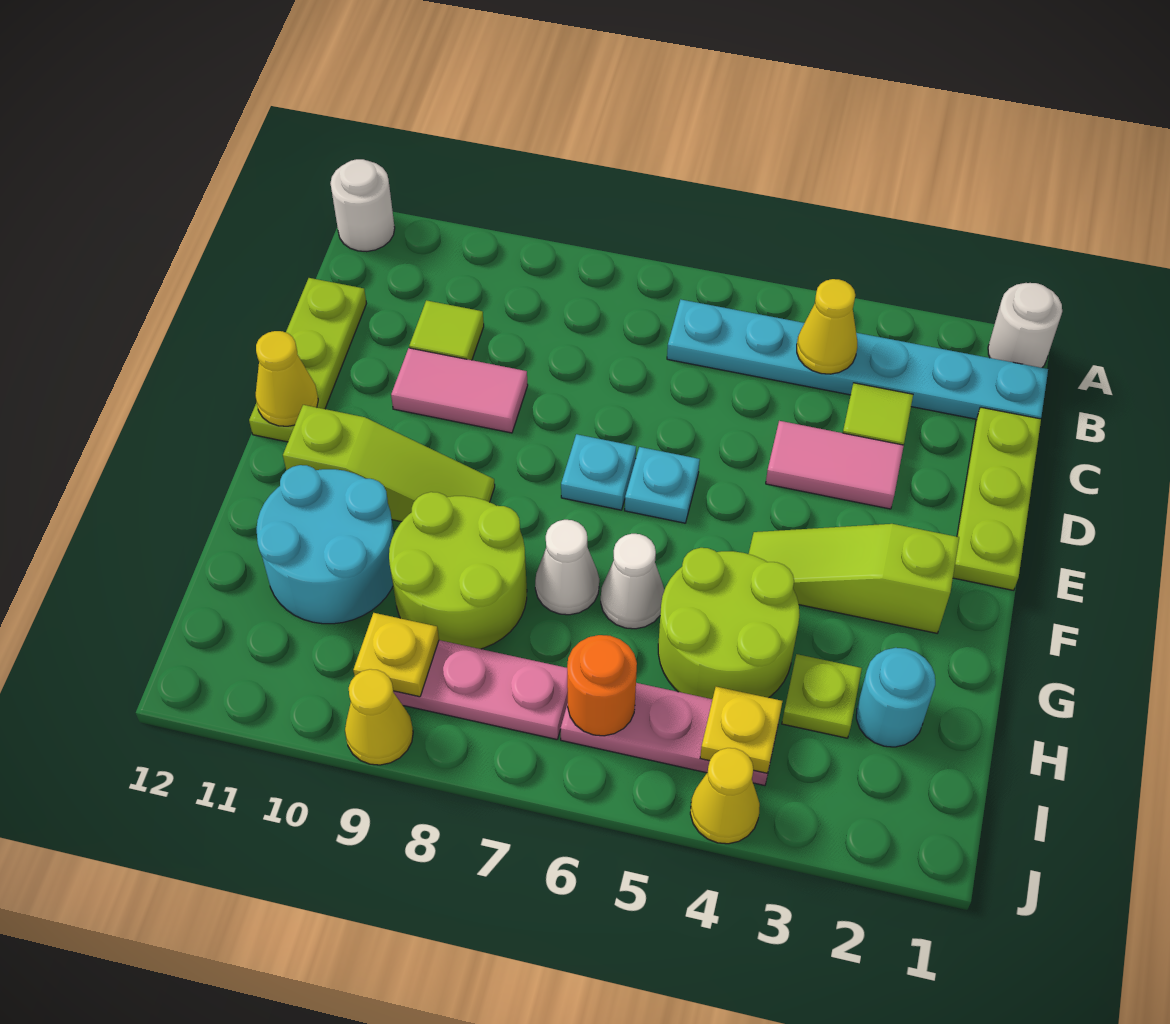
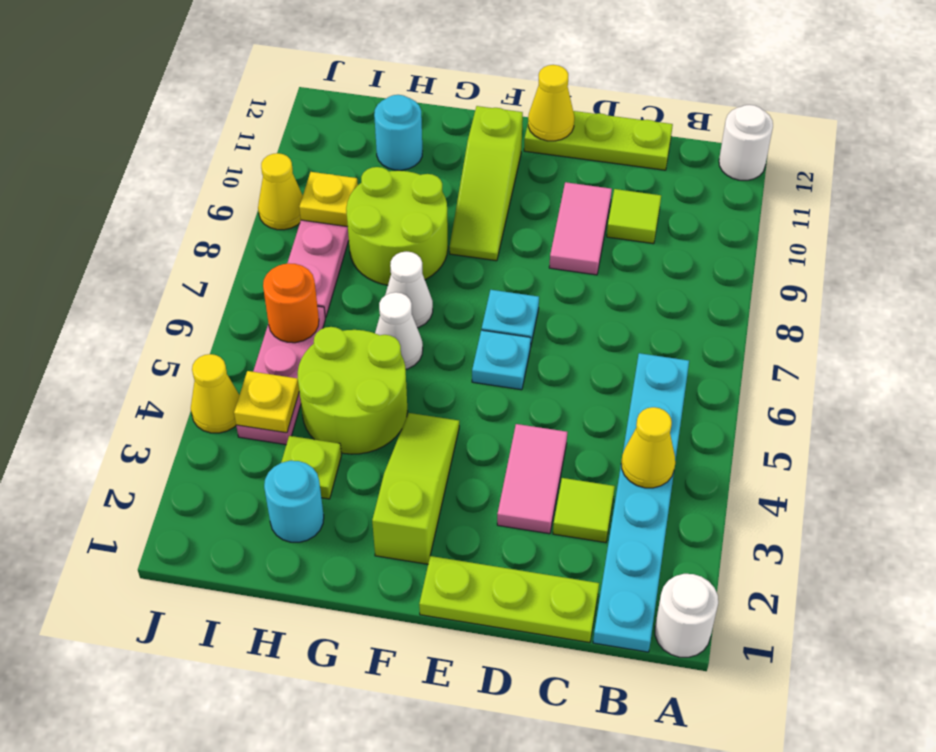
cyan round brick G10:H11 level 1 -> cyan round brick H11 level 1

